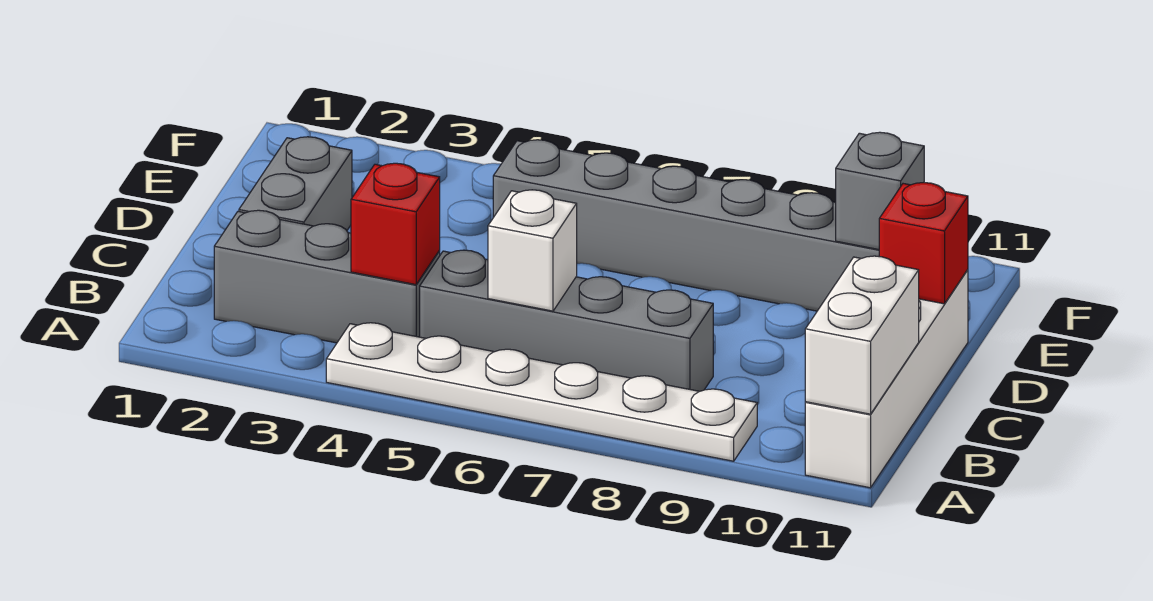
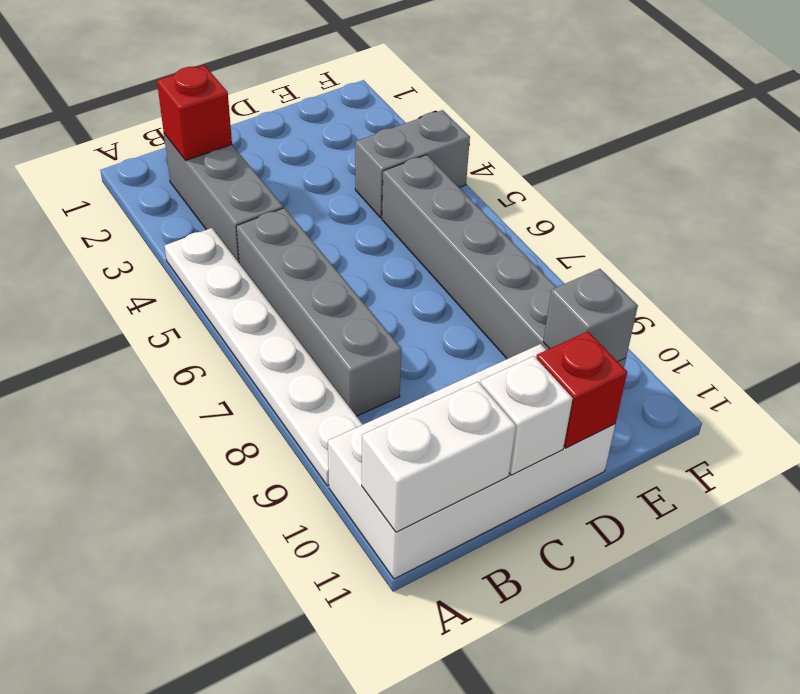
white brick A11:D11 level 1 -> white brick A10:D11 level 1
red brick B4 level 2 -> red brick B2 level 2
white brick B6 level 2 -> white brick C11 level 2
grey brick C2:D2 level 1 -> grey brick E4:F4 level 1

